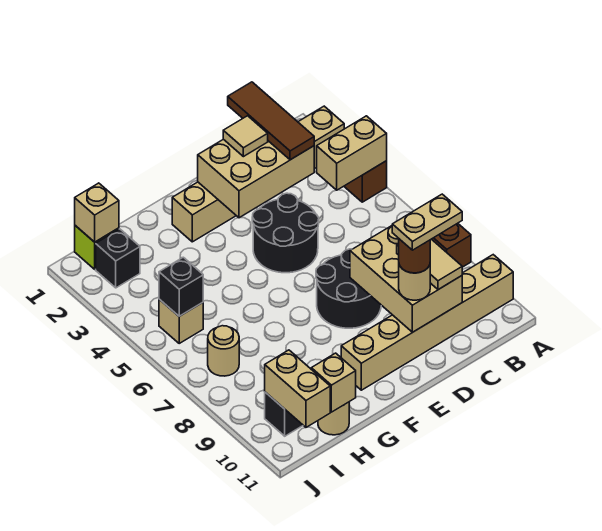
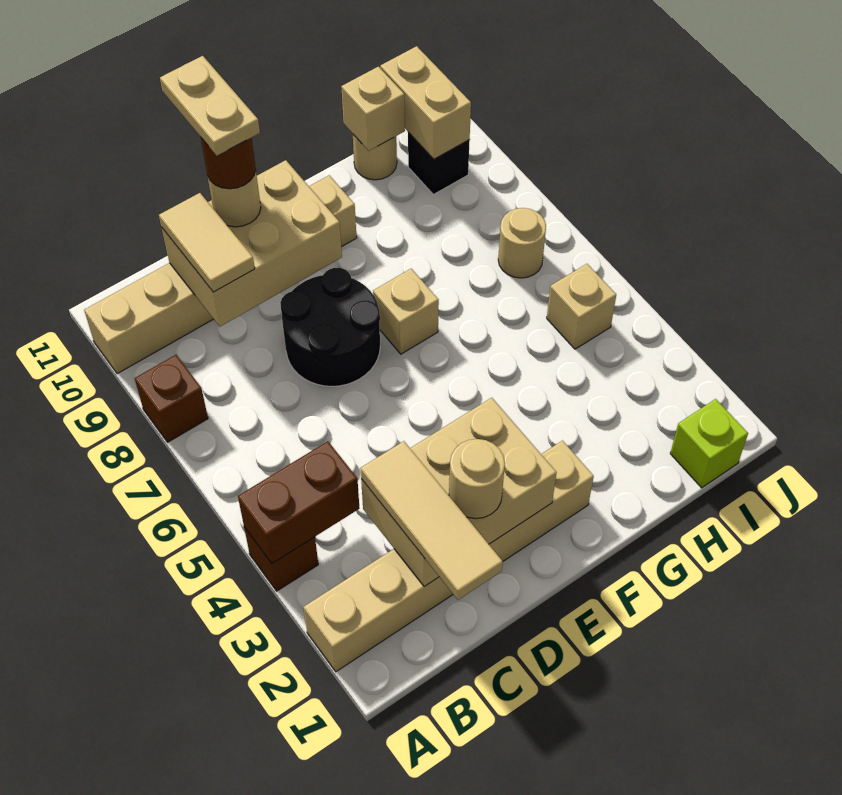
tan brick A4:B4 level 2 -> brown brick A4:B4 level 2
brown tile C1:C3 level 3 -> tan tile C1:C3 level 3
tan brick C8:D10 level 2 -> tan brick C9:E10 level 2
tan plate C10:D10 level 5 -> tan plate D10:D11 level 5
tan tile D2 level 3 -> tan round brick D2 level 3
black round brick D4:E5 level 1 -> none
tan brick I1 level 2 -> tan brick F7 level 1
black brick I2 level 1 -> none
black brick I5 level 2 -> none

